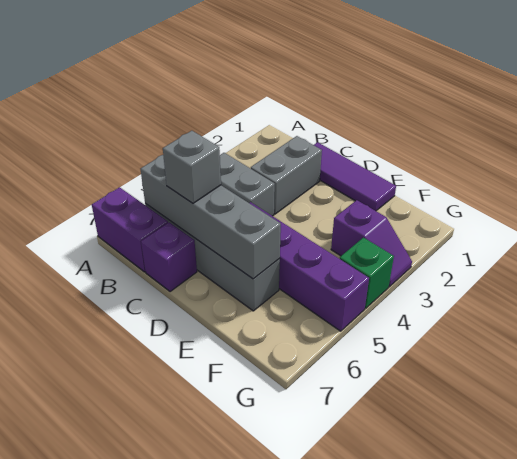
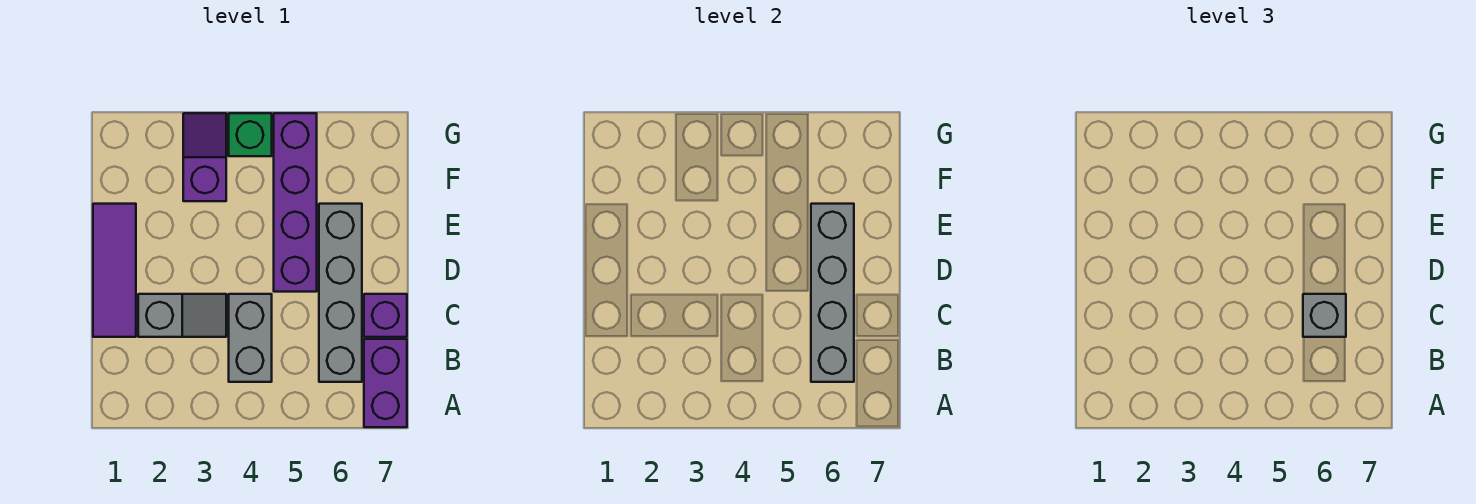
grey brick C2:C3 level 1 -> grey slope C2:C3 level 1 top 2

